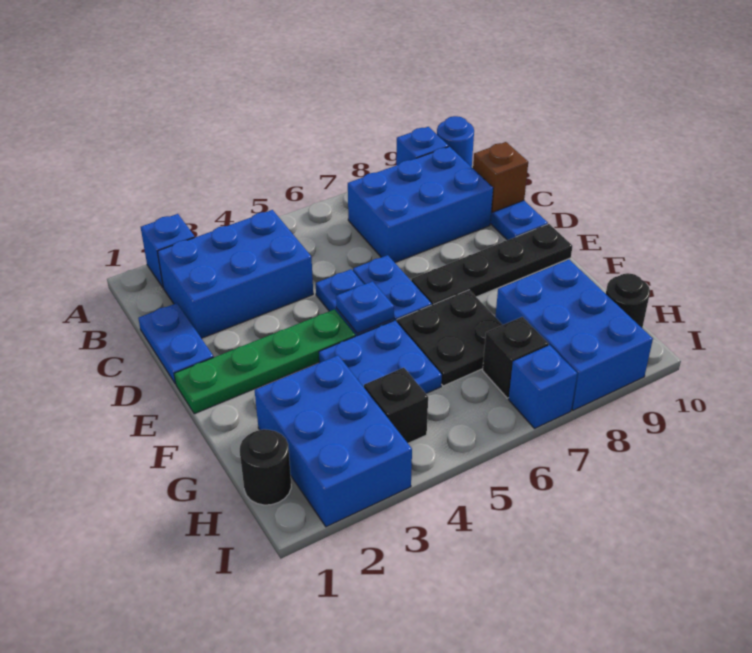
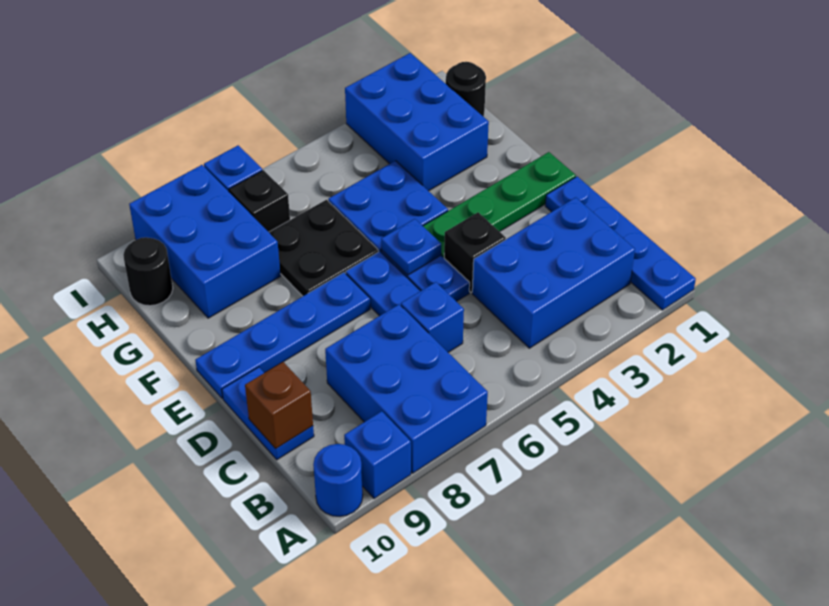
blue brick A2 level 1 -> blue brick C6 level 1
blue brick B7:C9 level 1 -> blue brick A7:C8 level 1
blue plate C1:D1 level 1 -> blue plate A1:D1 level 1
black plate E7:E10 level 1 -> blue plate E7:E10 level 1
black brick H4 level 1 -> black brick D4 level 1

